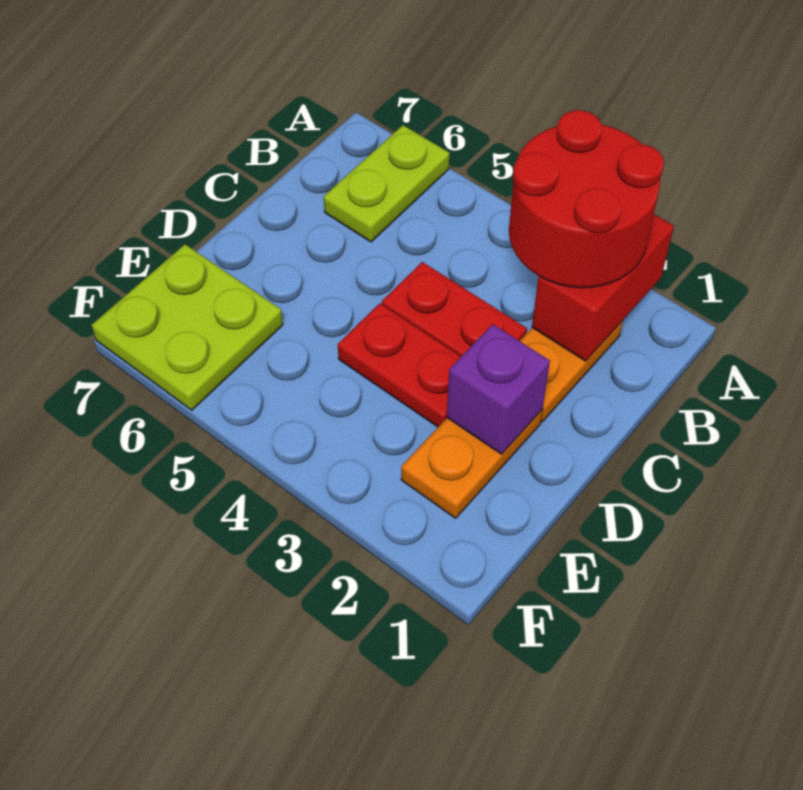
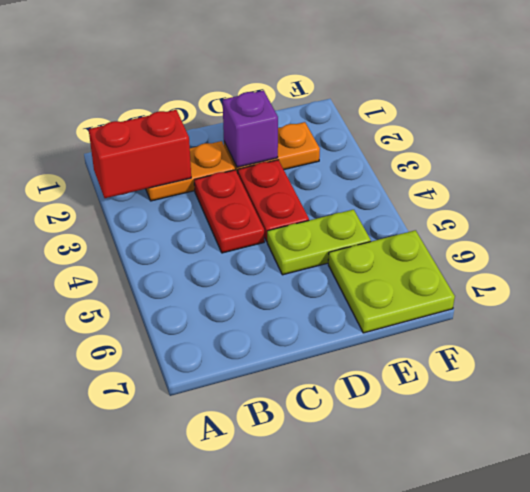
red round brick A2:B3 level 3 -> none
lime plate A6:B6 level 1 -> lime plate D5:E5 level 1

